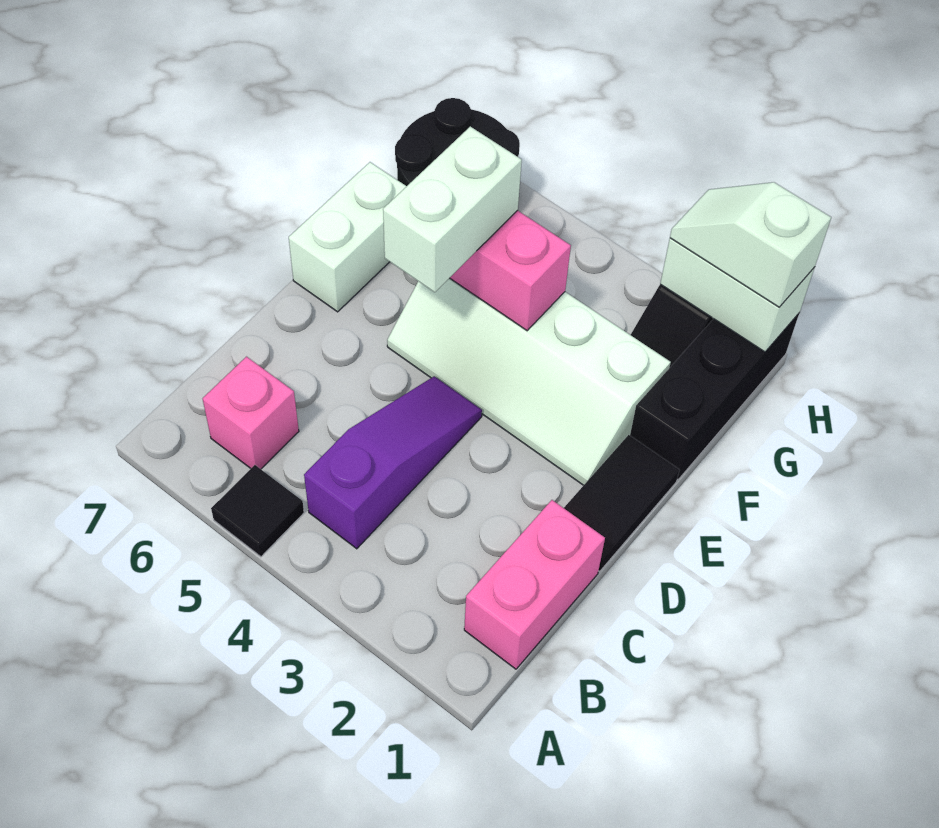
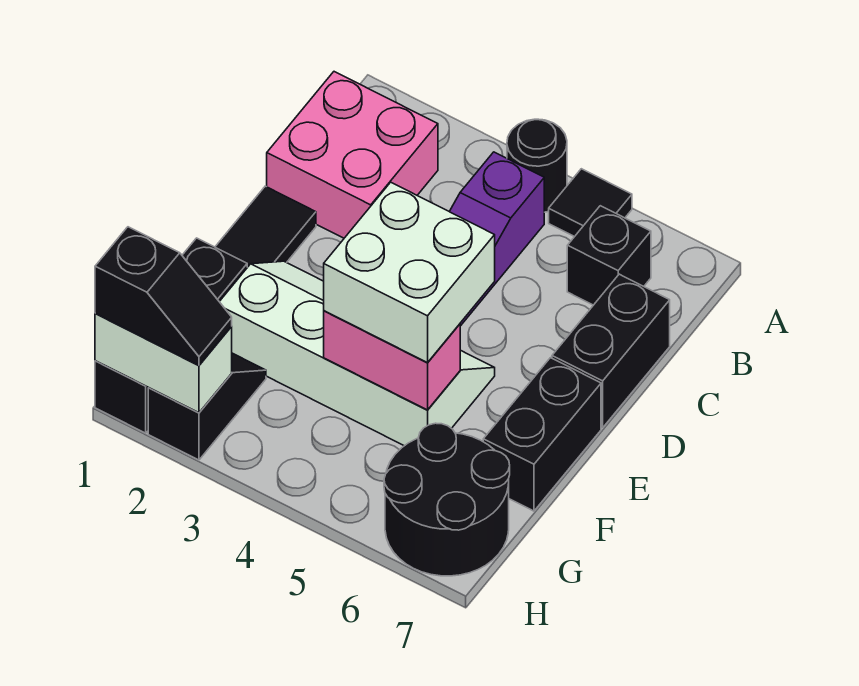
none -> black round brick A4 level 1
pink brick B1:C1 level 1 -> pink brick B1:C2 level 1
pink brick B6 level 1 -> black brick B6 level 1
none -> black brick C7:D7 level 1
white brick E5:F5 level 3 -> white brick E4:F5 level 3
white brick E7:F7 level 1 -> black brick E7:F7 level 1
white slope H1:H2 level 3 top 1 -> black slope H1:H2 level 3 top 1

